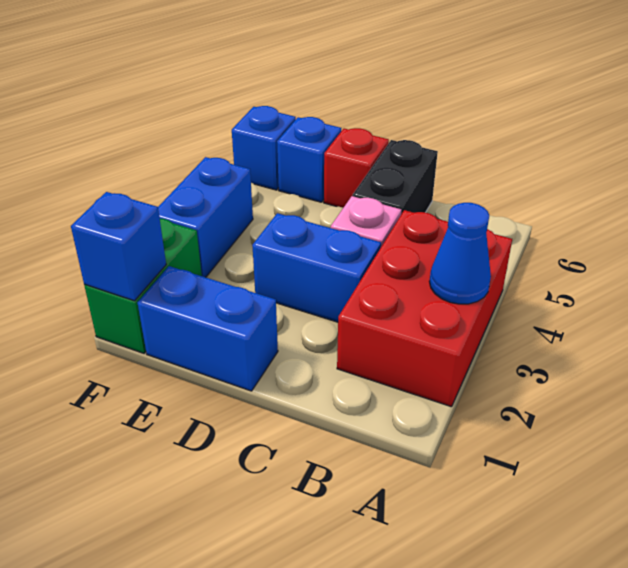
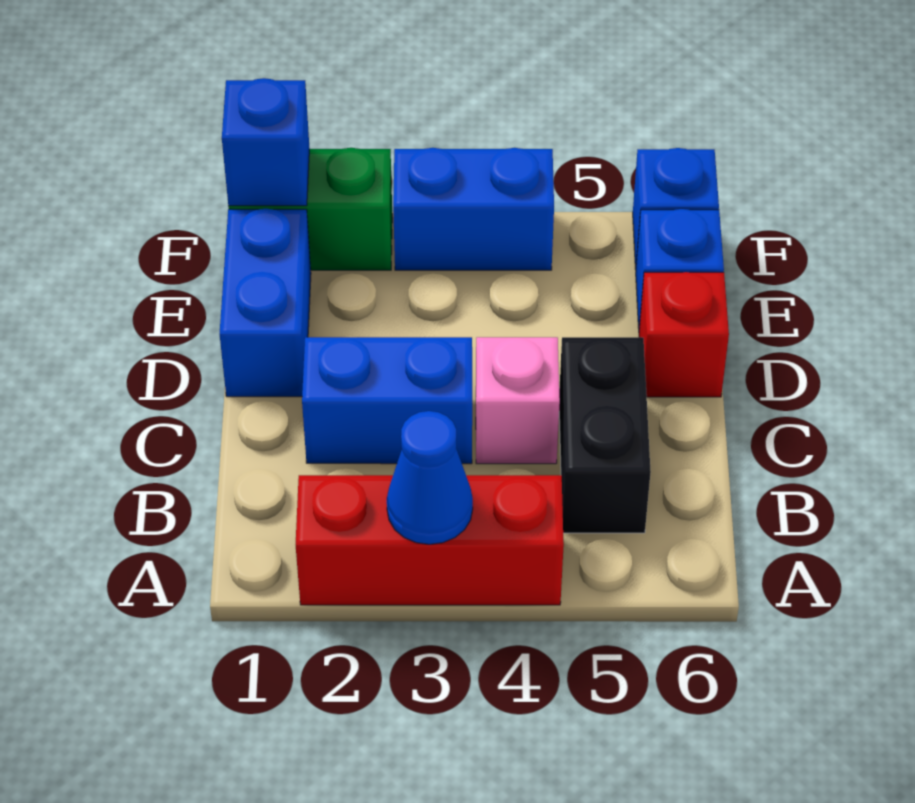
red brick A2:B4 level 1 -> red brick A2:A4 level 1
blue brick C3:D3 level 1 -> blue brick C2:C3 level 1
black brick C5:C6 level 1 -> black brick B5:C5 level 1

